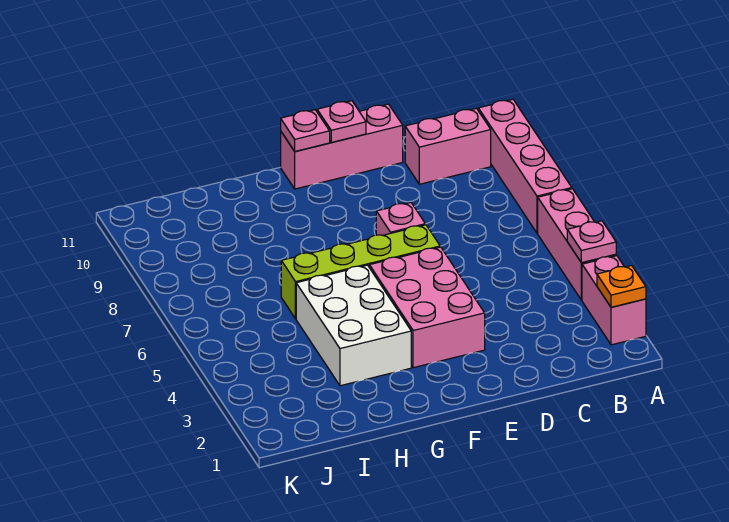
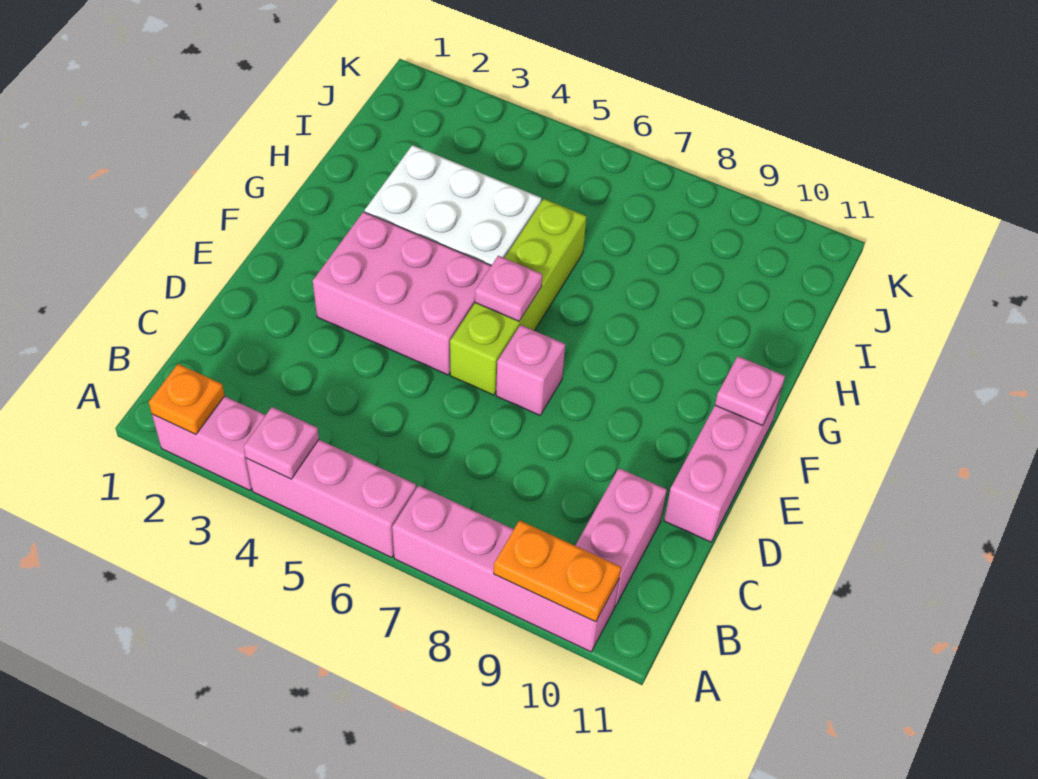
none -> orange plate A9:A10 level 2
pink plate E11 level 2 -> pink plate F6 level 2

